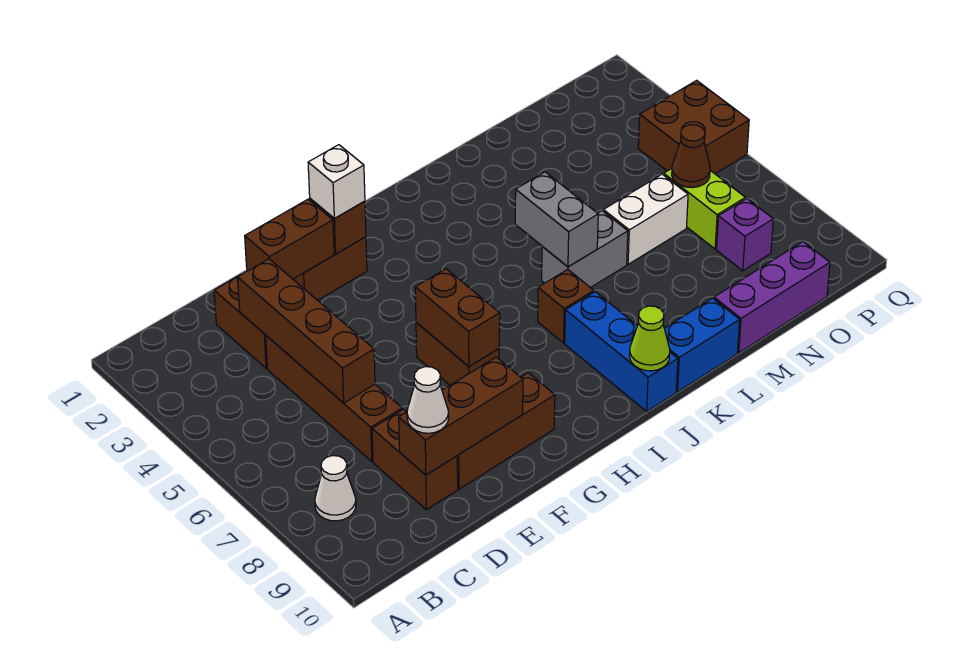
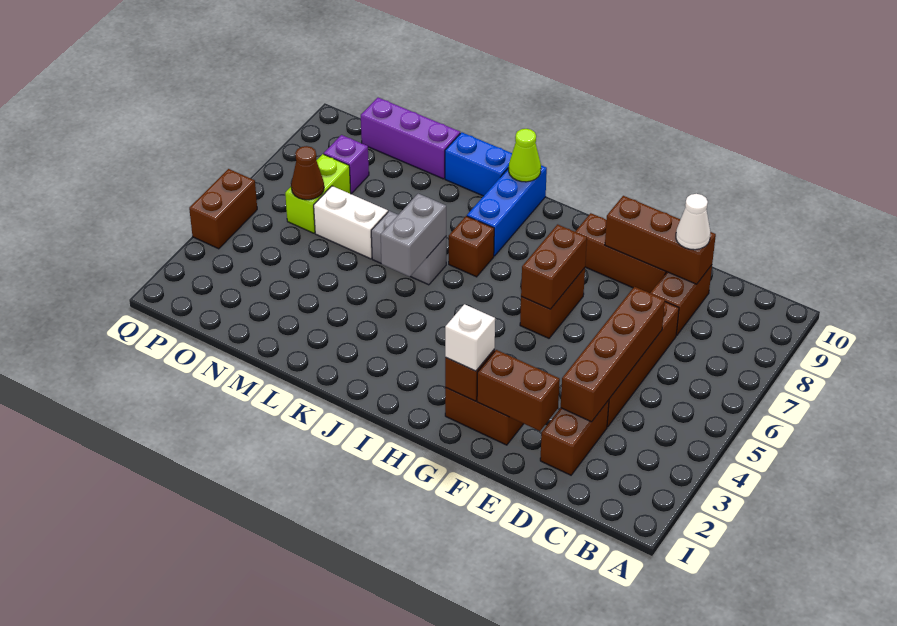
white cone B8 level 1 -> none
brown brick P4:Q5 level 1 -> brown brick Q4:Q5 level 1

